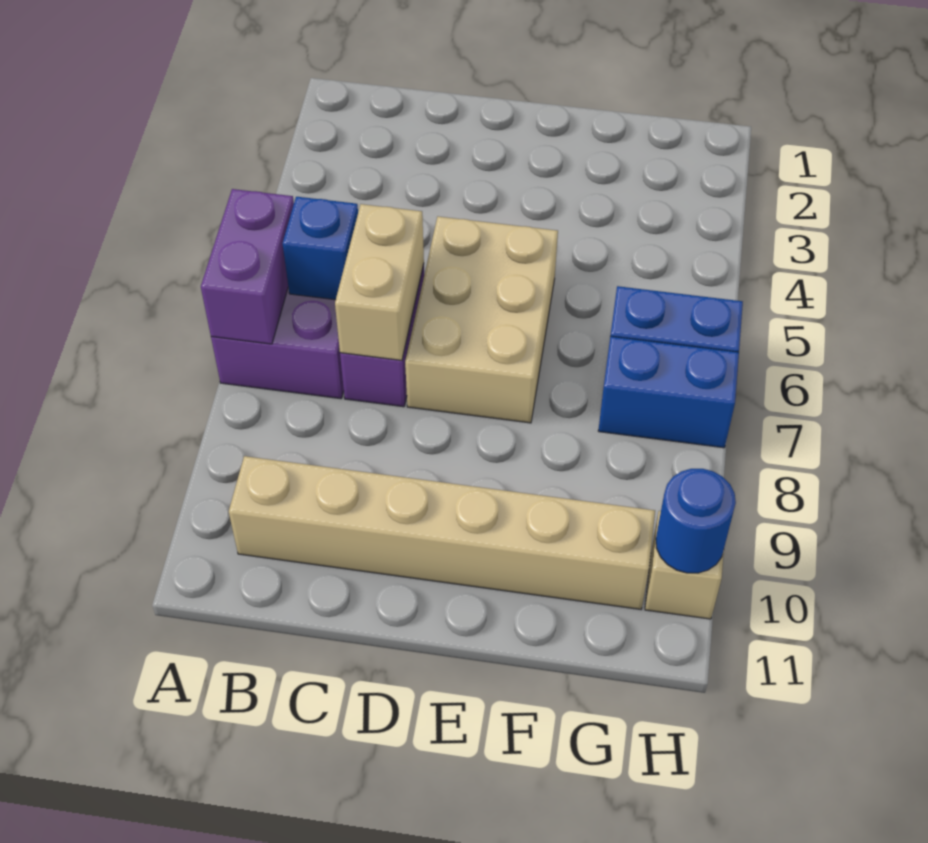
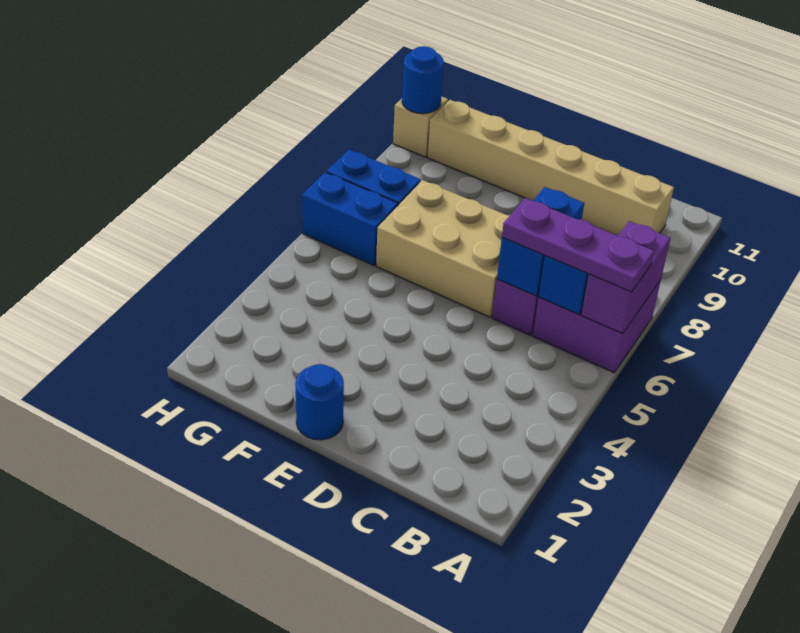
none -> purple plate A6:C6 level 3
tan brick C6:C7 level 2 -> blue brick C6:C7 level 2
tan brick D5:E7 level 1 -> tan brick D6:F7 level 1
none -> blue round brick E1 level 1

